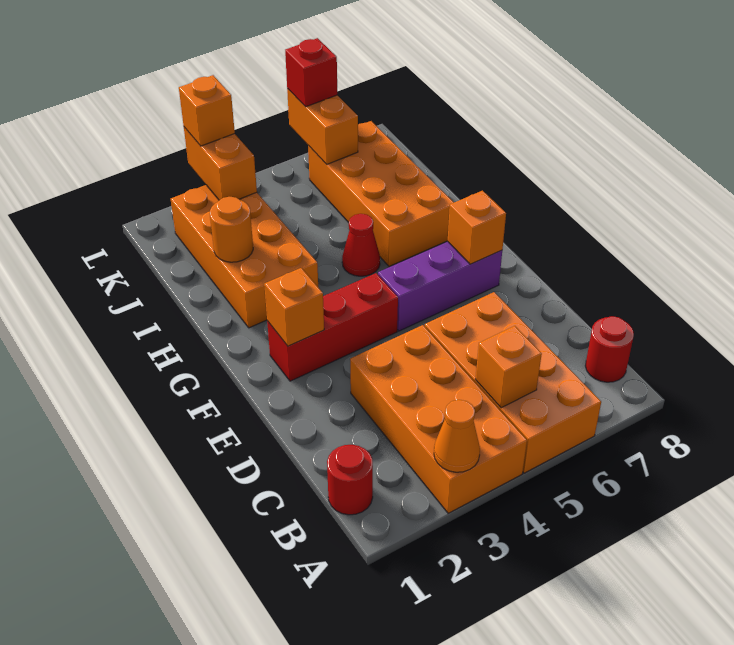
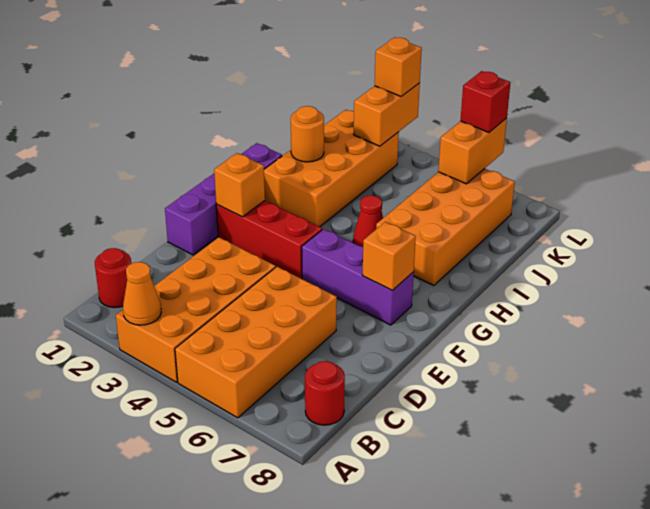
orange brick B5 level 2 -> none
none -> purple brick E1:H1 level 1

